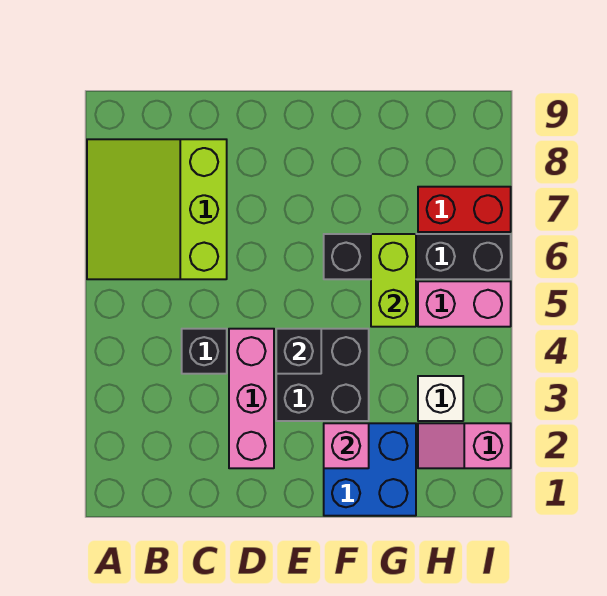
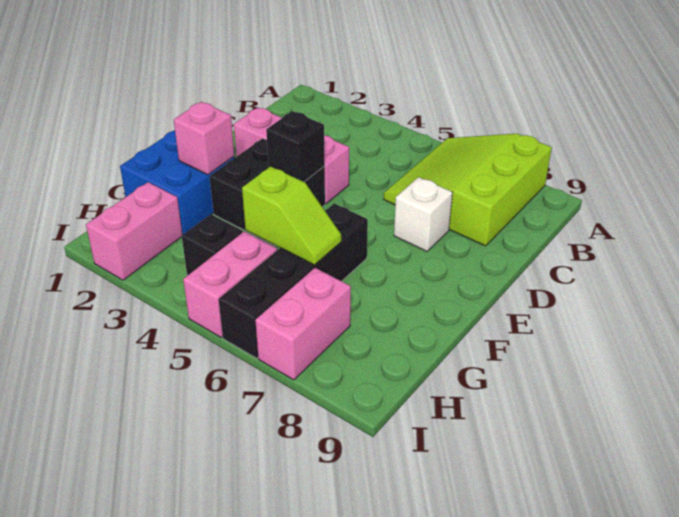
lime slope A6:C8 level 1 top C -> lime slope A6:C8 level 1 top 8
black brick C4 level 1 -> black brick H4 level 1
lime brick G5:G6 level 2 -> lime slope G5:G6 level 2 top 5
pink slope H2:I2 level 1 top I -> pink brick H2:I2 level 1
white brick H3 level 1 -> white brick D7 level 1
red brick H7:I7 level 1 -> pink brick H7:I7 level 1

